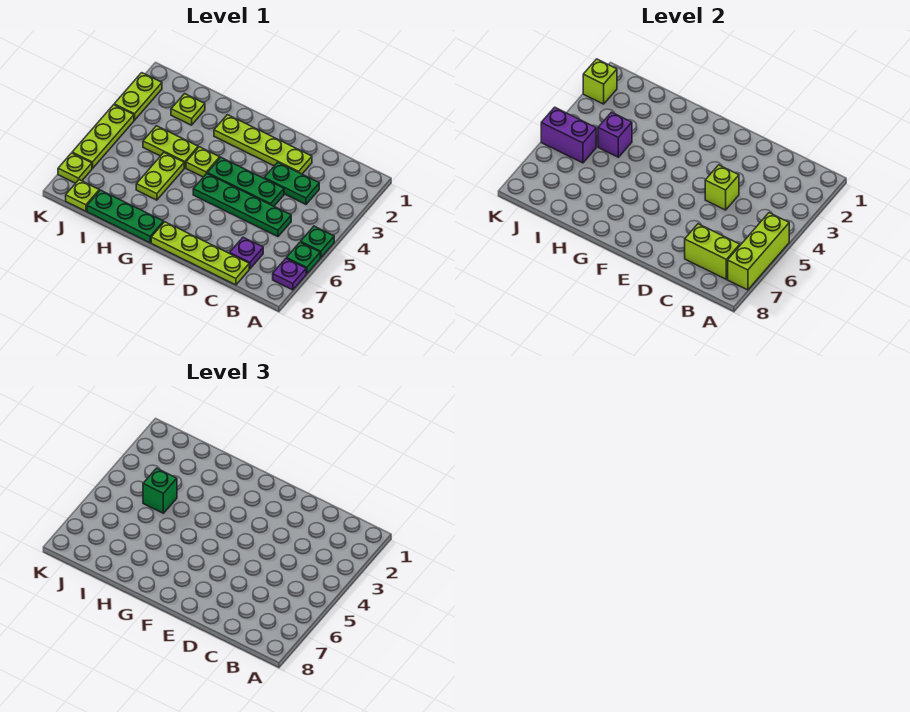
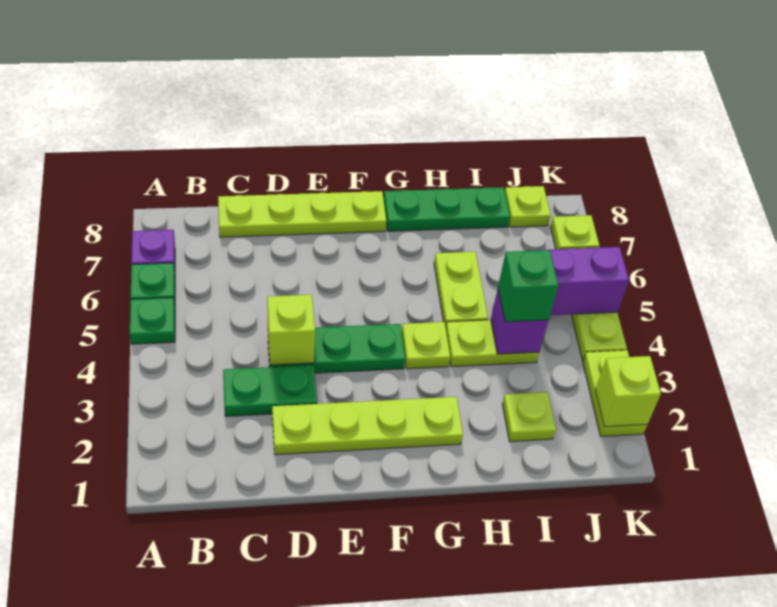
lime brick A5:A7 level 2 -> none
lime brick B7:C7 level 2 -> none
green plate C5:F5 level 1 -> none
purple plate C7 level 1 -> none

